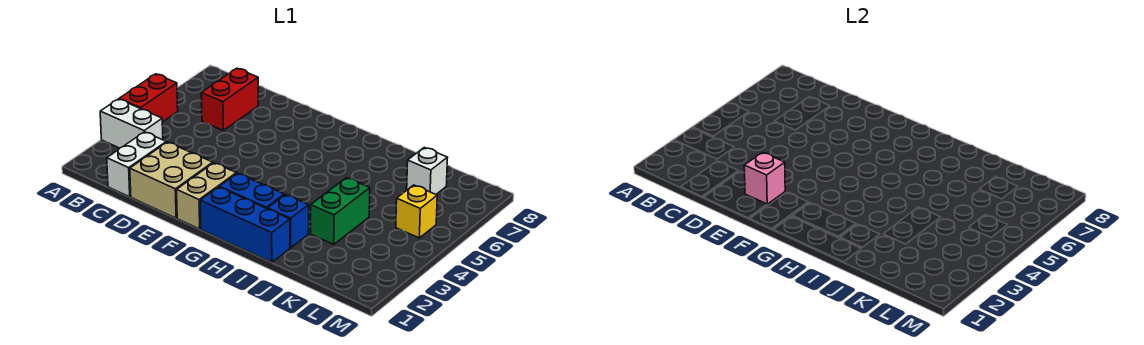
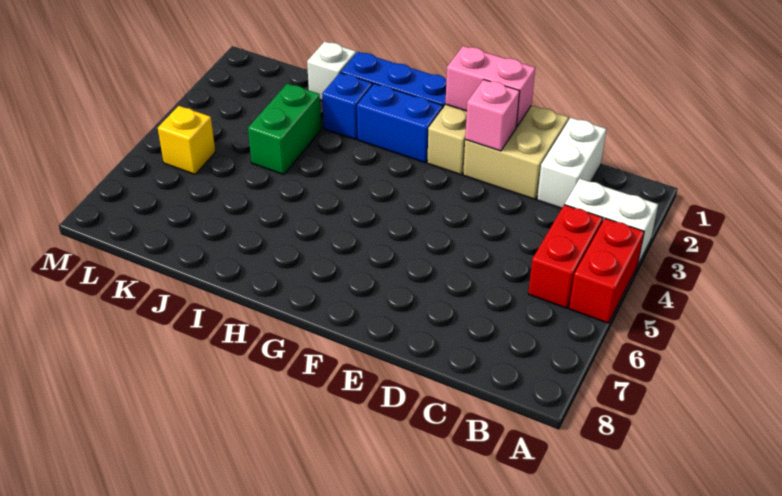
red brick C6:C7 level 1 -> red brick B4:B5 level 1
none -> pink brick E1:F1 level 2
white brick K7 level 1 -> white brick J1 level 1

